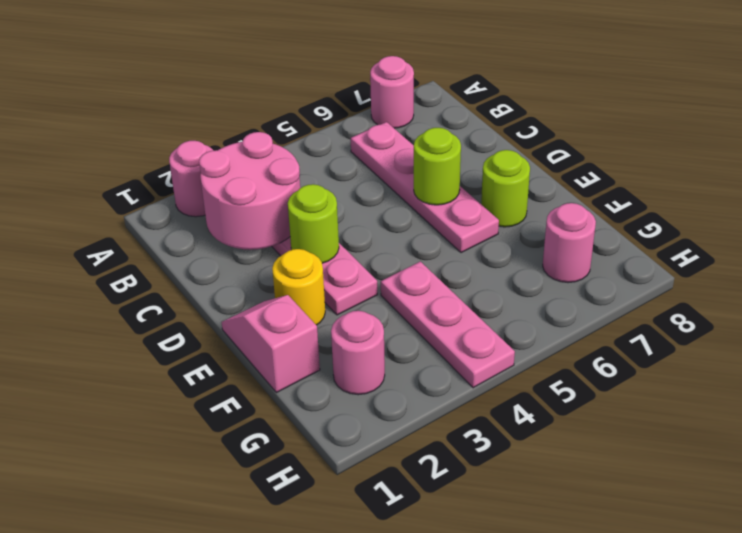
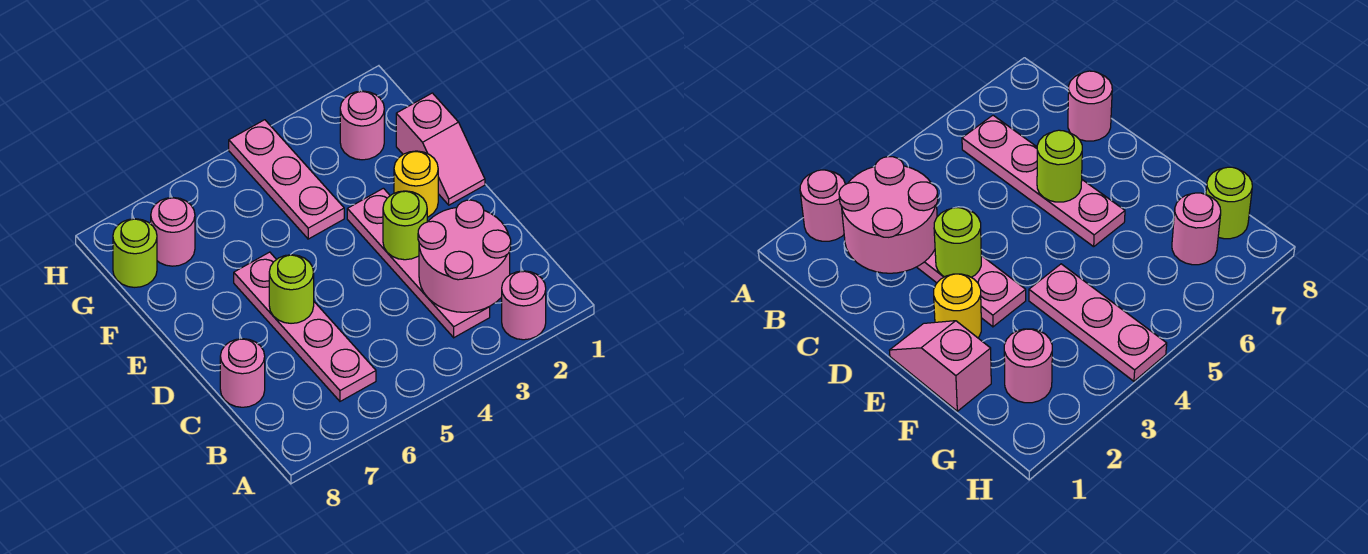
pink round brick A7 level 1 -> pink round brick C8 level 1
lime round brick E7 level 1 -> lime round brick G8 level 1

